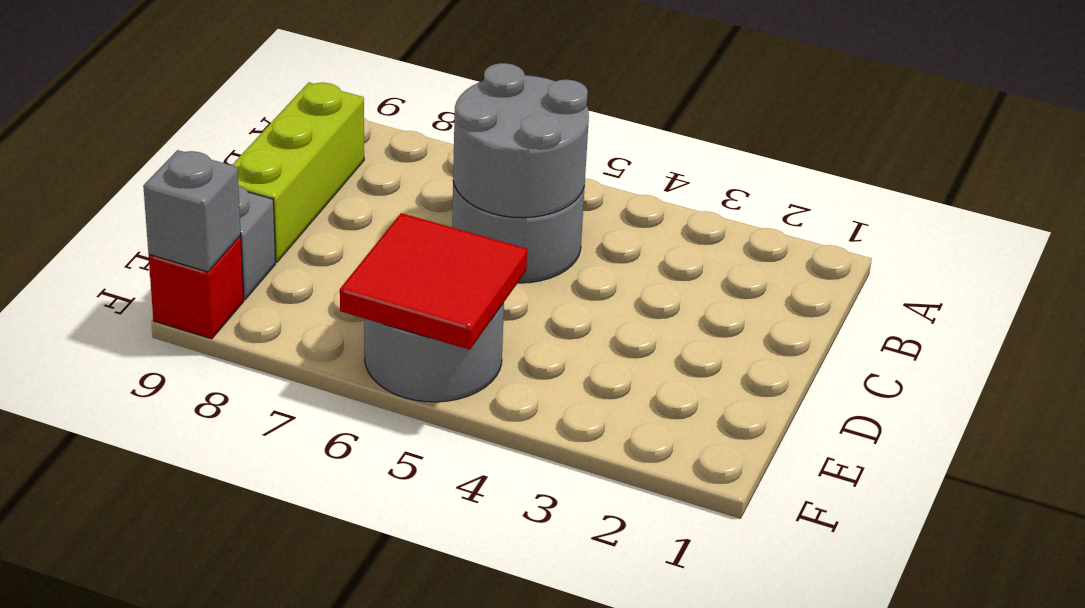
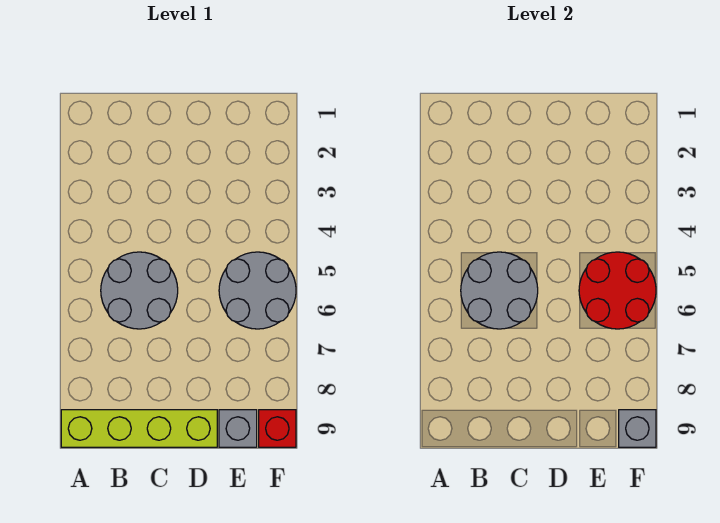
lime brick B9:D9 level 1 -> lime brick A9:D9 level 1
red tile E5:F6 level 2 -> red round brick E5:F6 level 2

